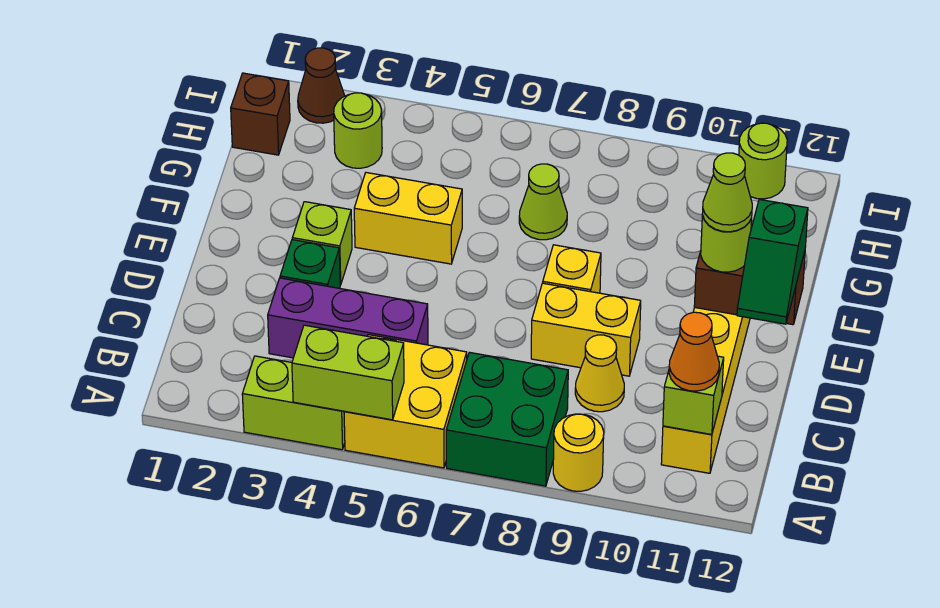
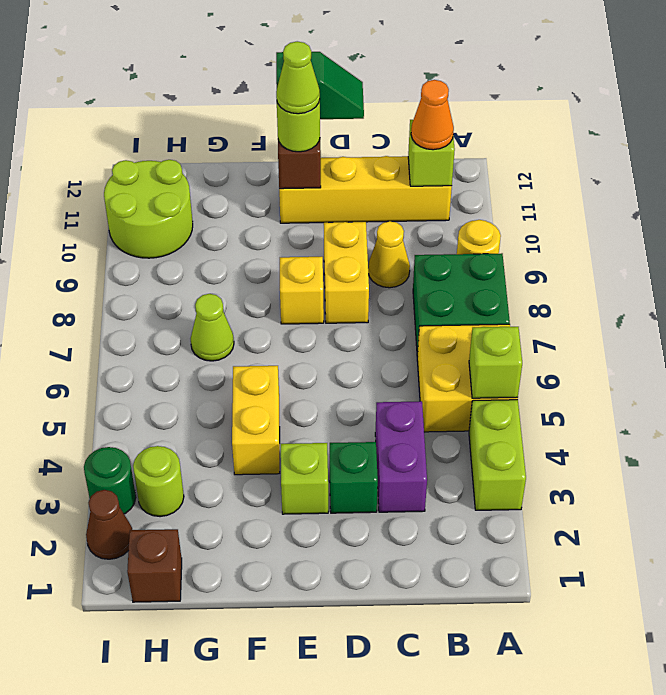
lime brick A4:A5 level 2 -> lime brick A5 level 2
purple brick C3:C5 level 1 -> purple brick C3:C4 level 1
none -> green round brick I3 level 1
lime round brick I11 level 1 -> lime round brick H10:I11 level 1

